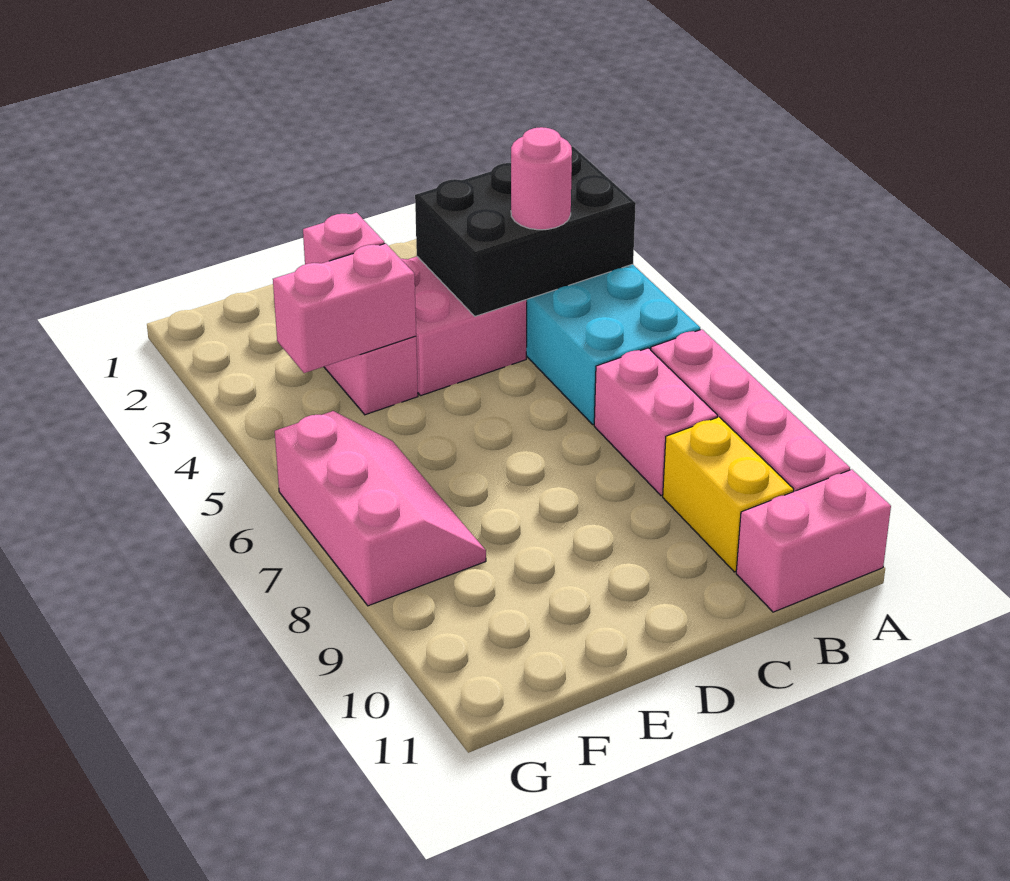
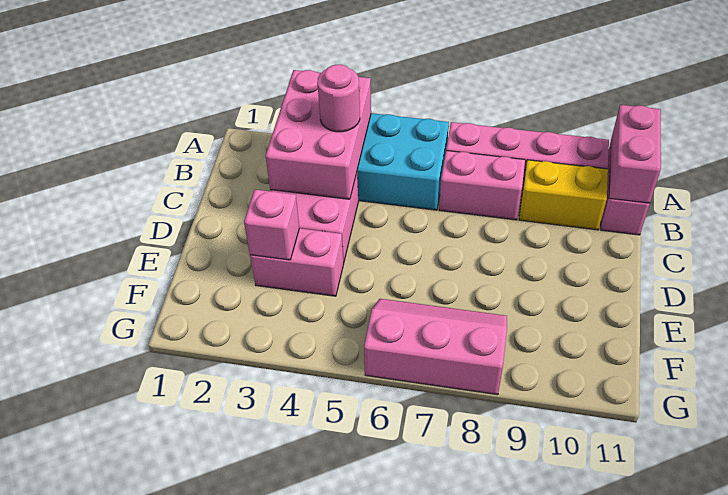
black brick A3:C4 level 2 -> pink brick A3:C4 level 2
pink brick E4:F4 level 2 -> pink brick A11:B11 level 2

